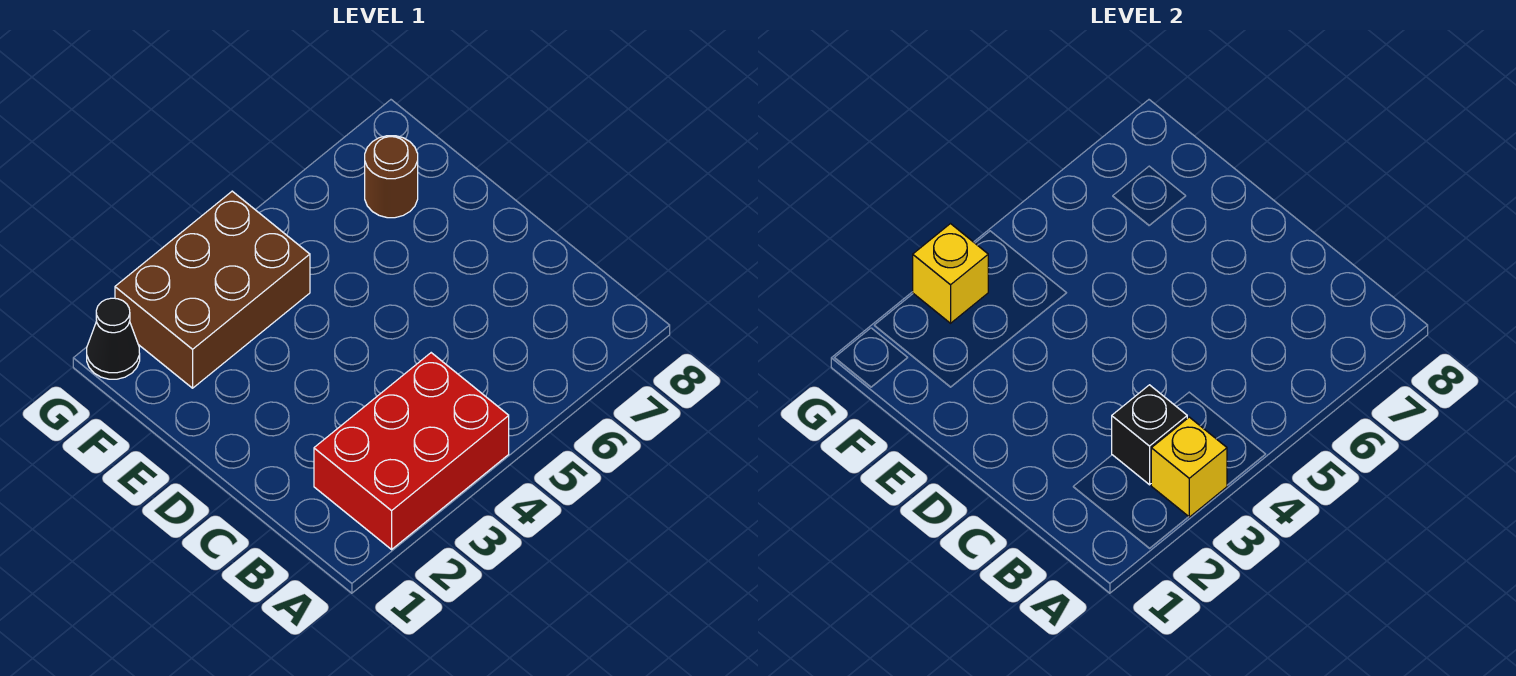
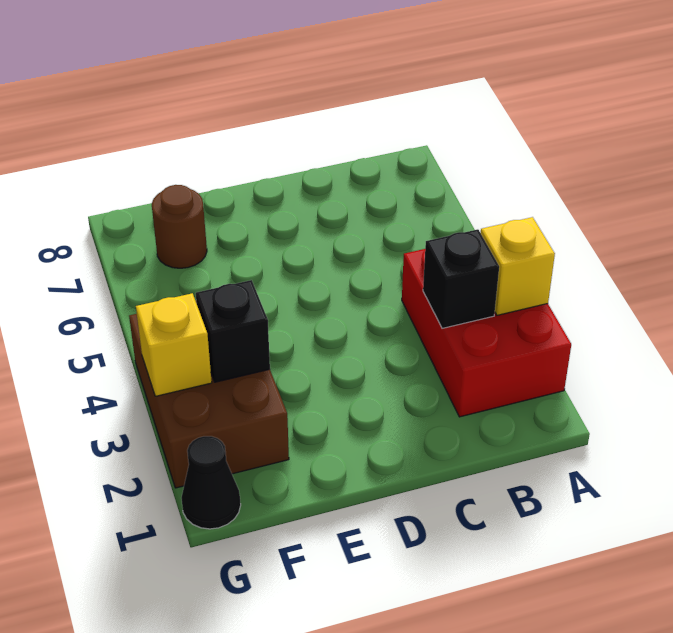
none -> black brick F3 level 2

